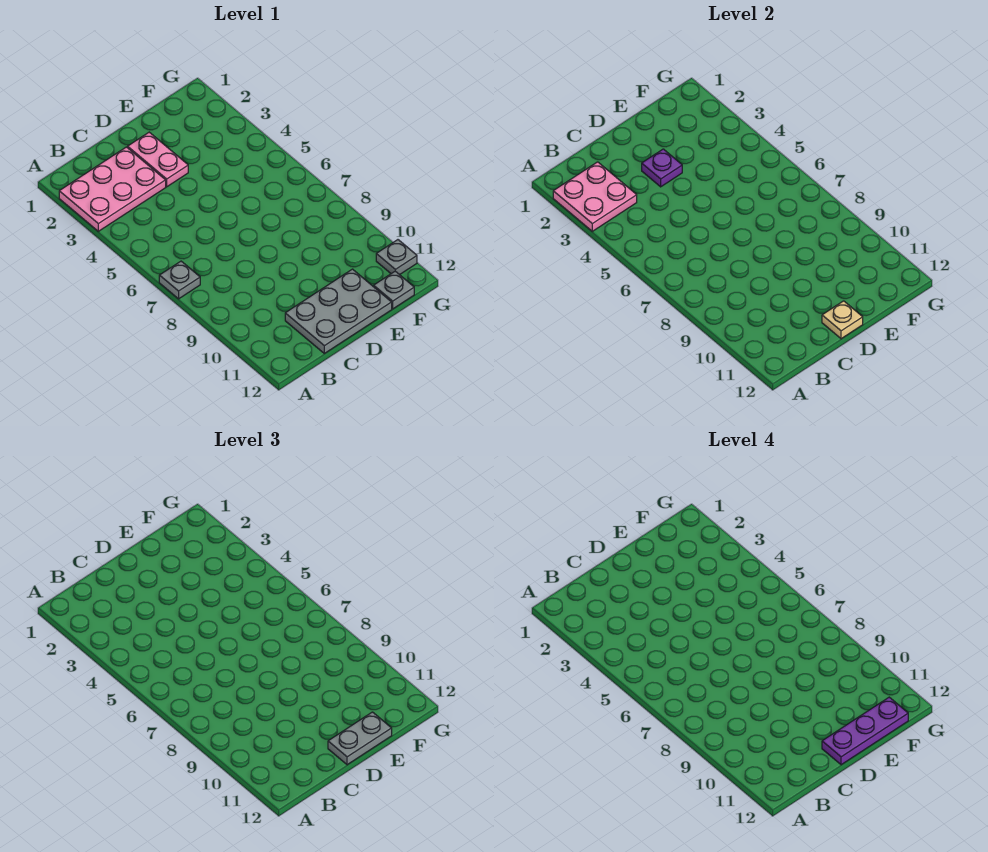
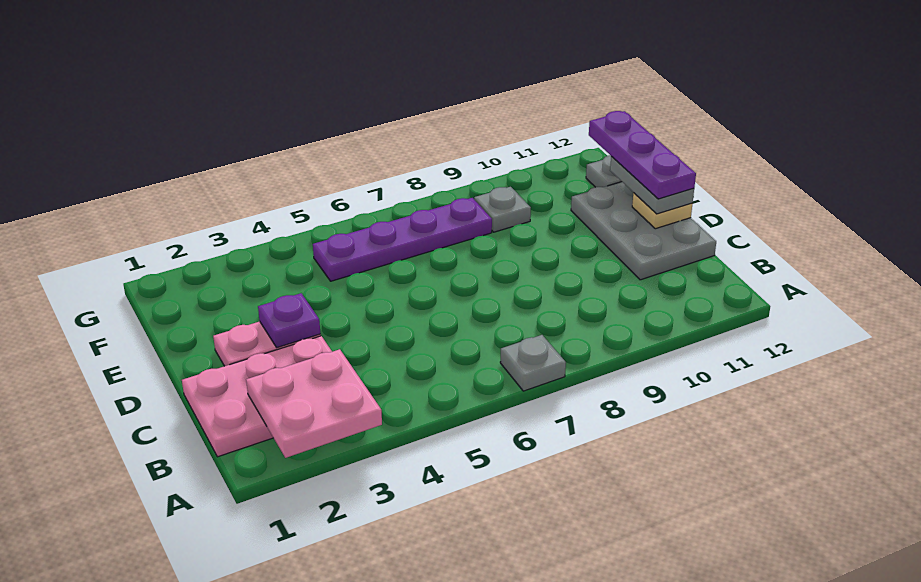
pink plate A2:C3 level 1 -> pink plate B1:C3 level 1
none -> purple plate F5:F8 level 1
grey plate G11 level 1 -> grey plate F9 level 1

